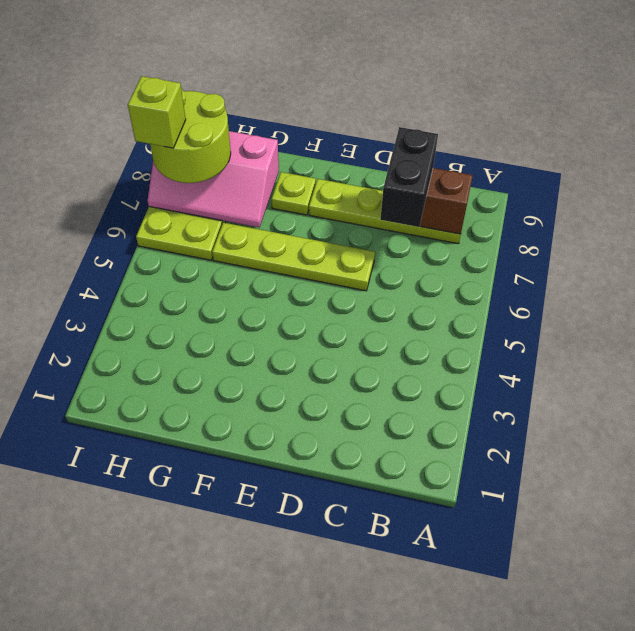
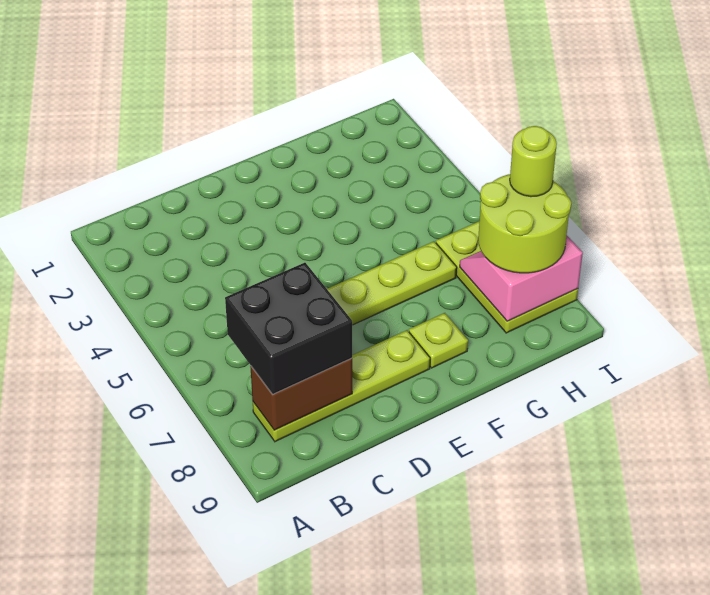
black brick C7:C8 level 3 -> black brick B7:C8 level 3
pink slope G7:I8 level 2 top 8 -> pink slope H7:I8 level 2 top 8
lime brick I7 level 4 -> lime round brick I7 level 4

